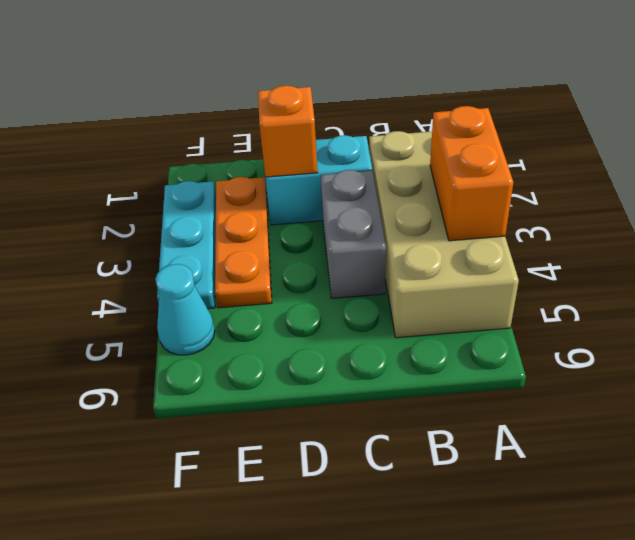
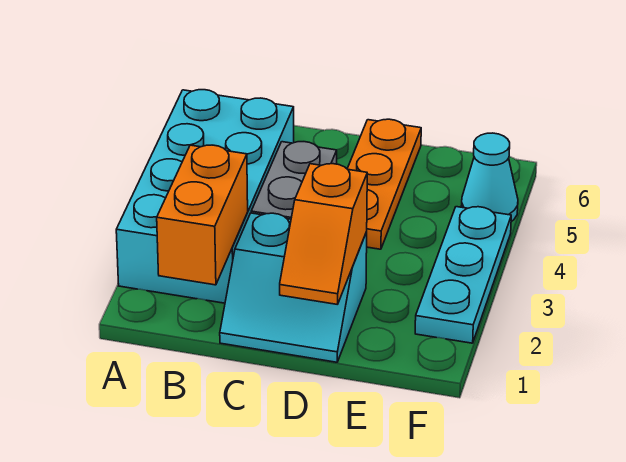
tan brick A2:B5 level 1 -> cyan brick A2:B5 level 1
orange brick A3:A4 level 2 -> orange brick B1:B2 level 2
orange plate E2:E4 level 1 -> orange plate D4:D6 level 1

